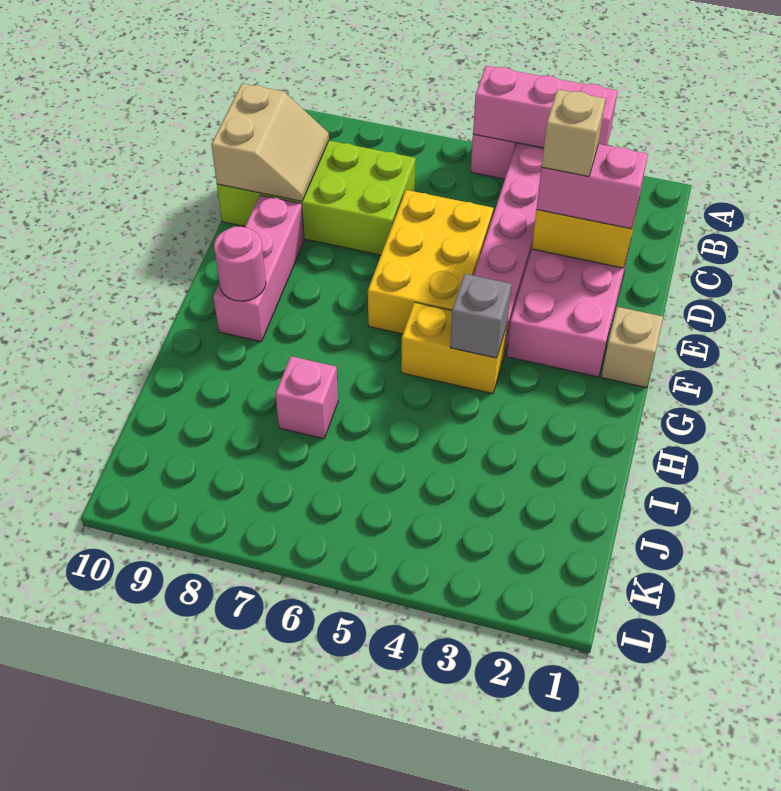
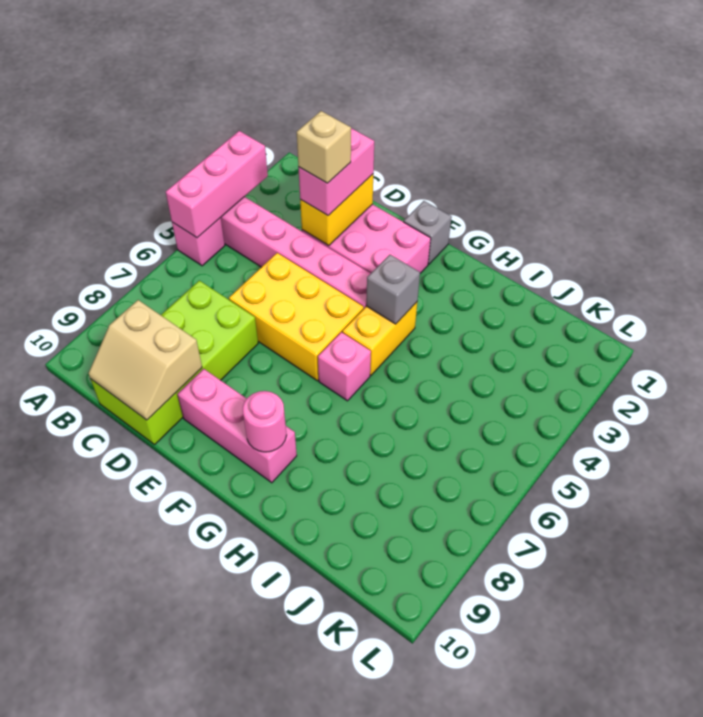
tan slope C9:D10 level 2 top 10 -> tan slope C9:D10 level 2 top 9
tan brick F1 level 1 -> grey brick F1 level 1
pink brick I7 level 1 -> pink brick G6 level 1

